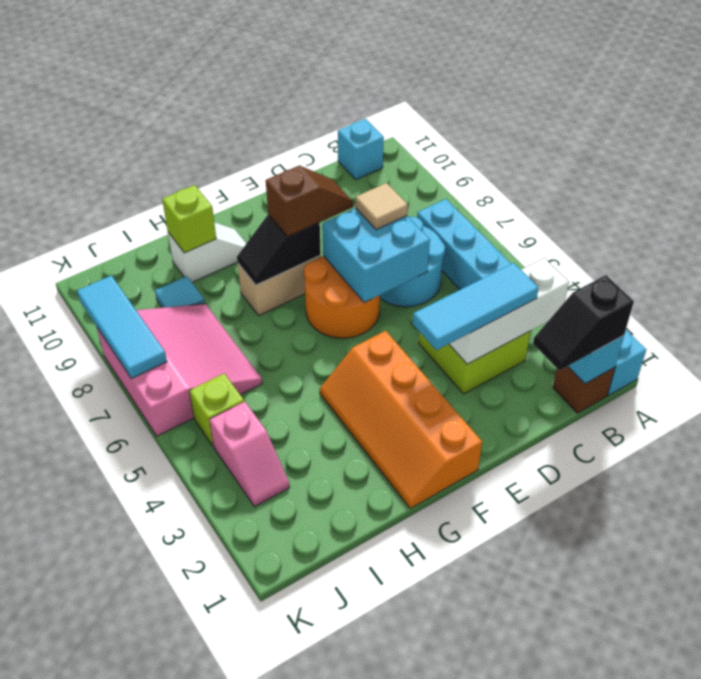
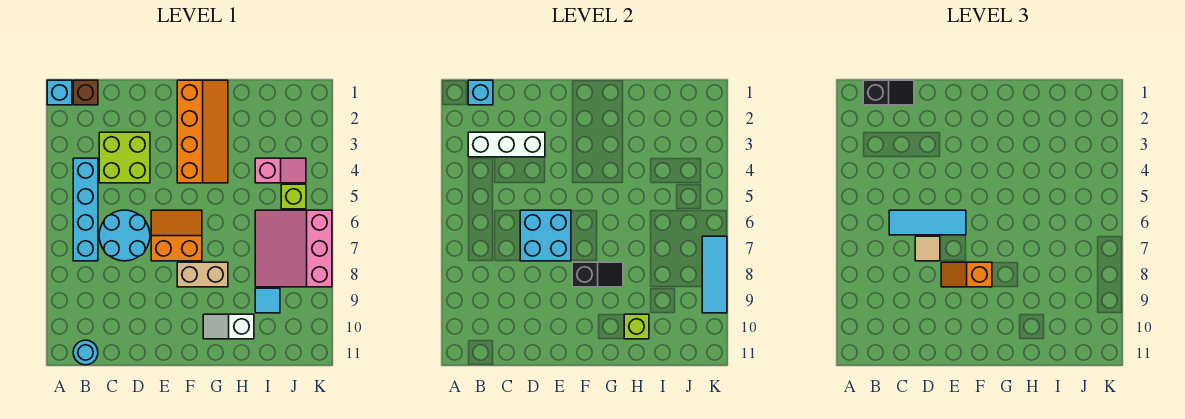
cyan brick B11 level 1 -> cyan round brick B11 level 1
cyan tile C3:E3 level 3 -> cyan tile C6:E6 level 3
orange round brick E6:F7 level 1 -> orange slope E6:F7 level 1 top 7
brown slope E8:F8 level 3 top F -> orange slope E8:F8 level 3 top F
pink slope J3:J4 level 1 top 4 -> pink slope I4:J4 level 1 top I

